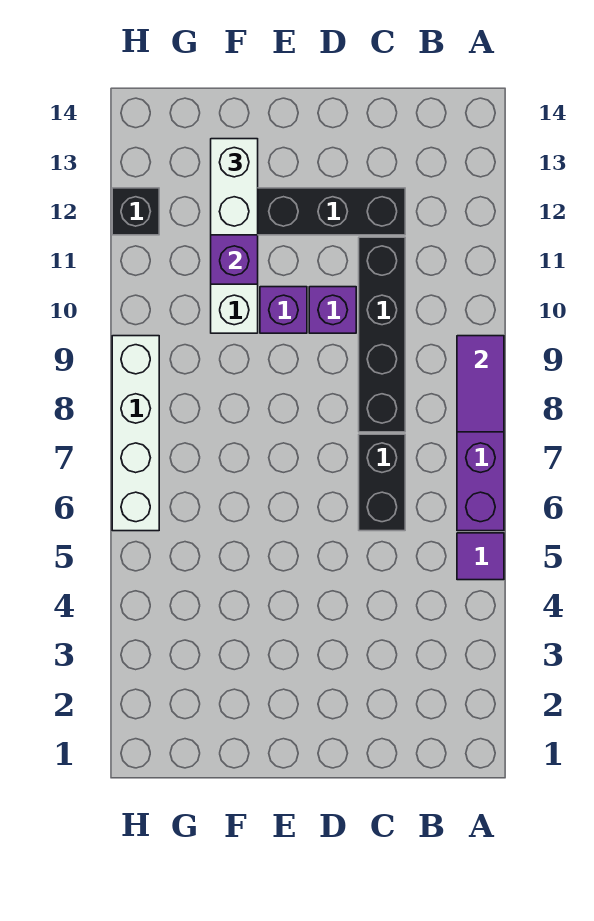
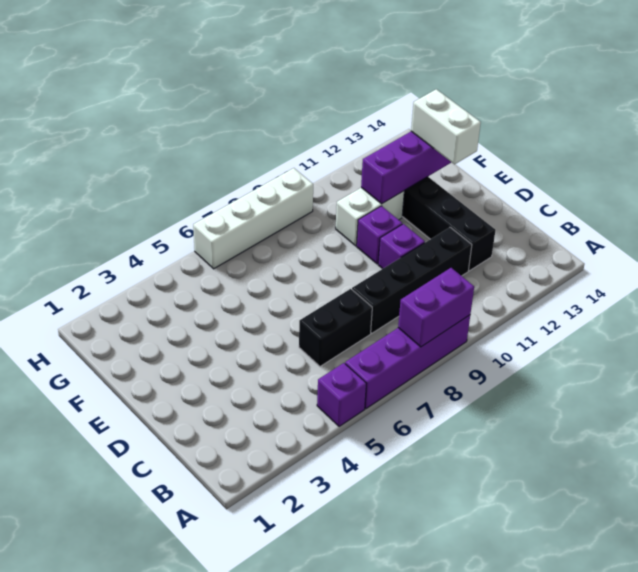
purple tile A5 level 1 -> purple brick A5 level 1
purple tile A8:A9 level 2 -> purple brick A8:A9 level 2
white brick F12:F13 level 3 -> white brick E13:F13 level 3
black brick H12 level 1 -> none

